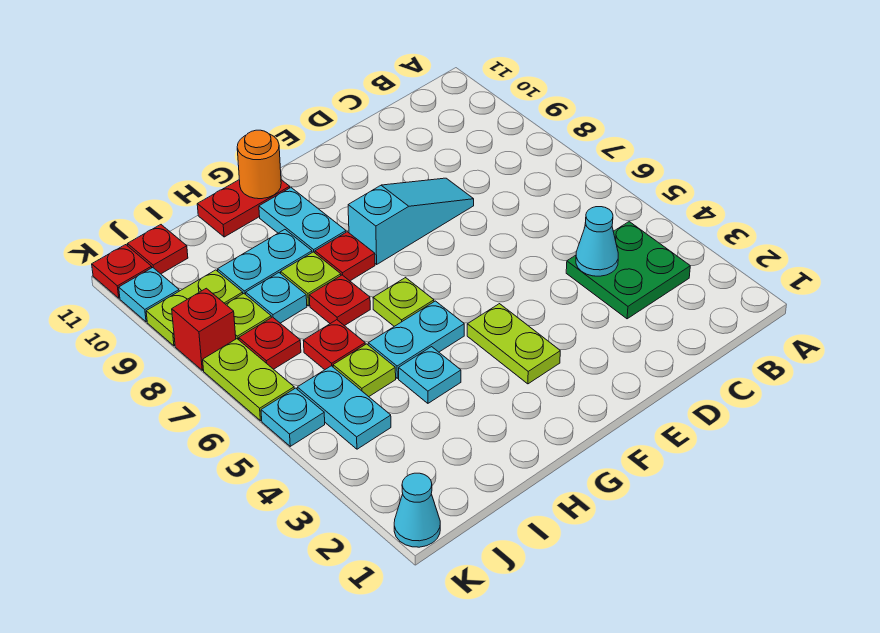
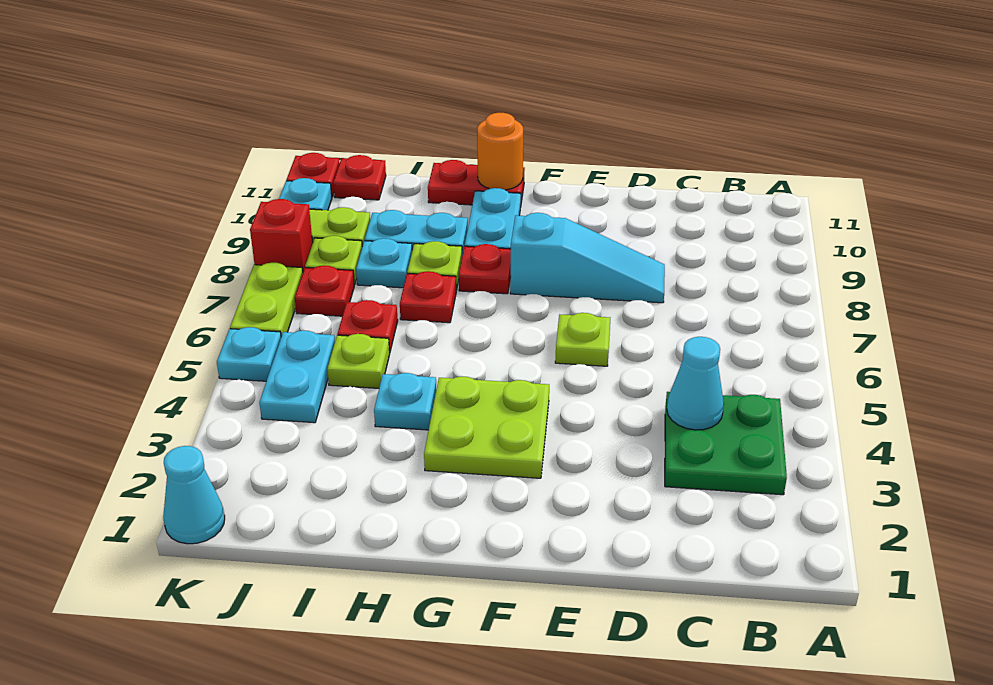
lime plate F3:F4 level 1 -> lime plate F3:G4 level 1
cyan plate G5:H5 level 1 -> none
lime plate G6 level 1 -> lime plate E6 level 1

